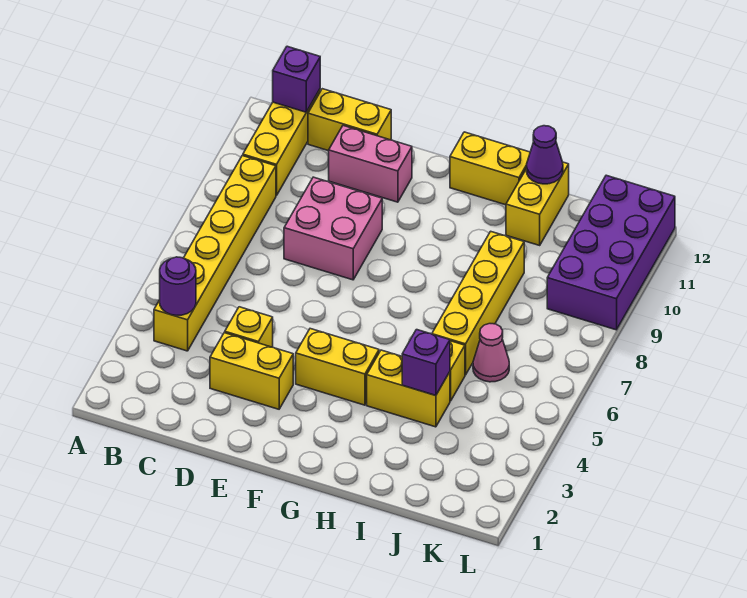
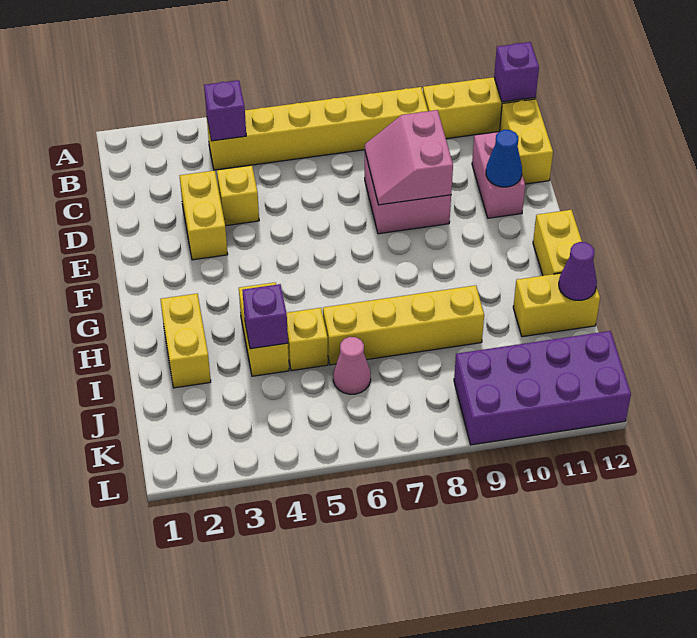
purple round brick B4 level 2 -> purple brick B4 level 2
none -> pink slope D8:E9 level 2 top 9
none -> blue cone E11 level 2
yellow brick F4:G4 level 1 -> yellow brick H2:I2 level 1

